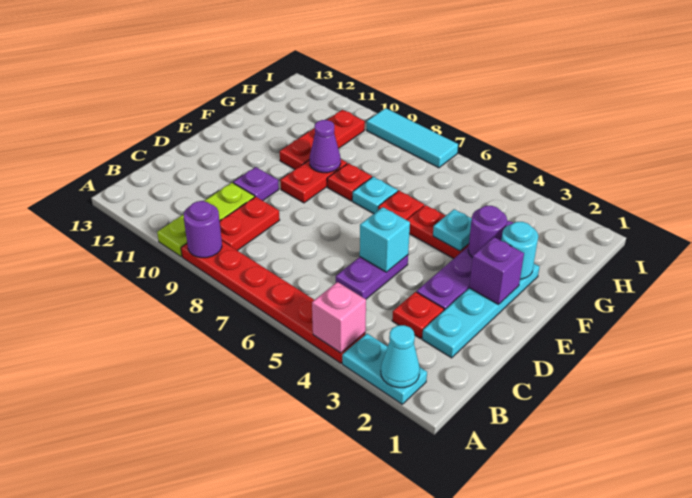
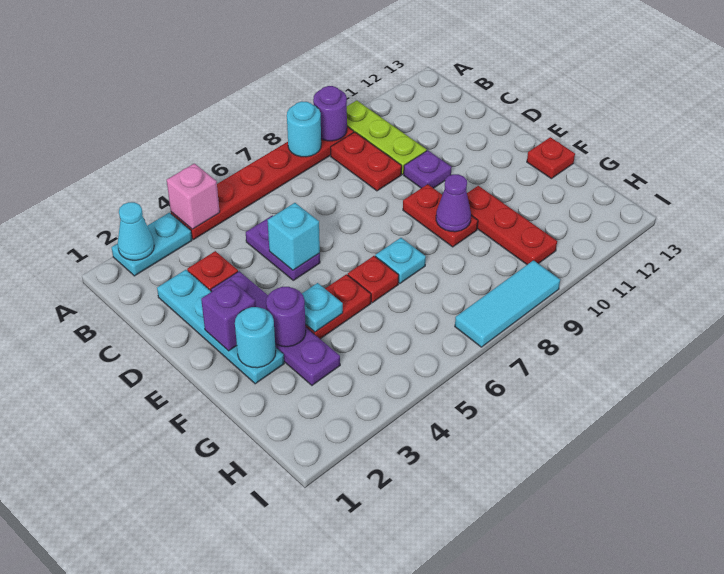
none -> cyan round brick A8 level 2
red plate F8 level 1 -> red plate F13 level 1

